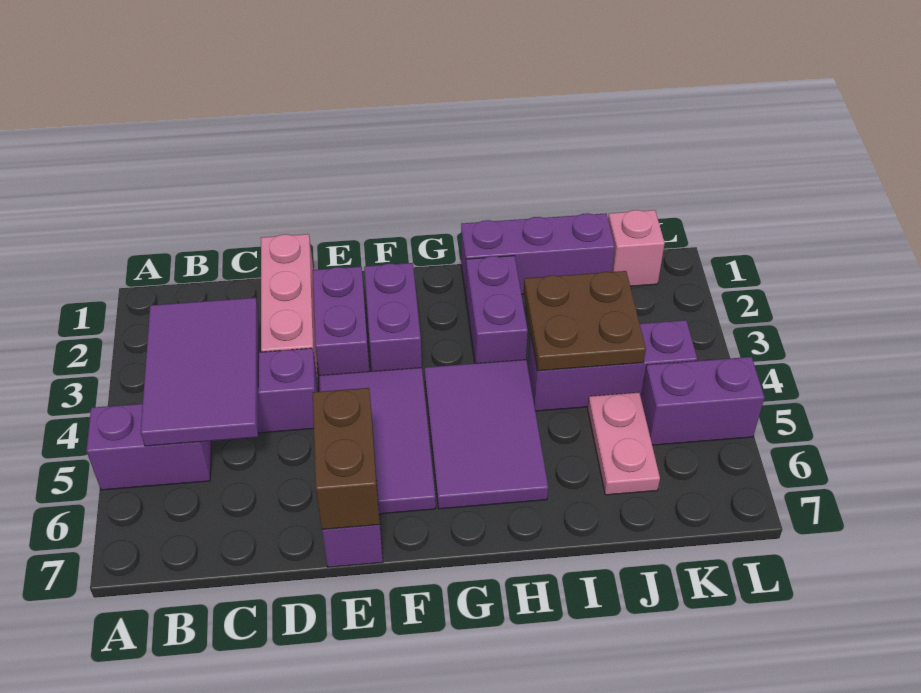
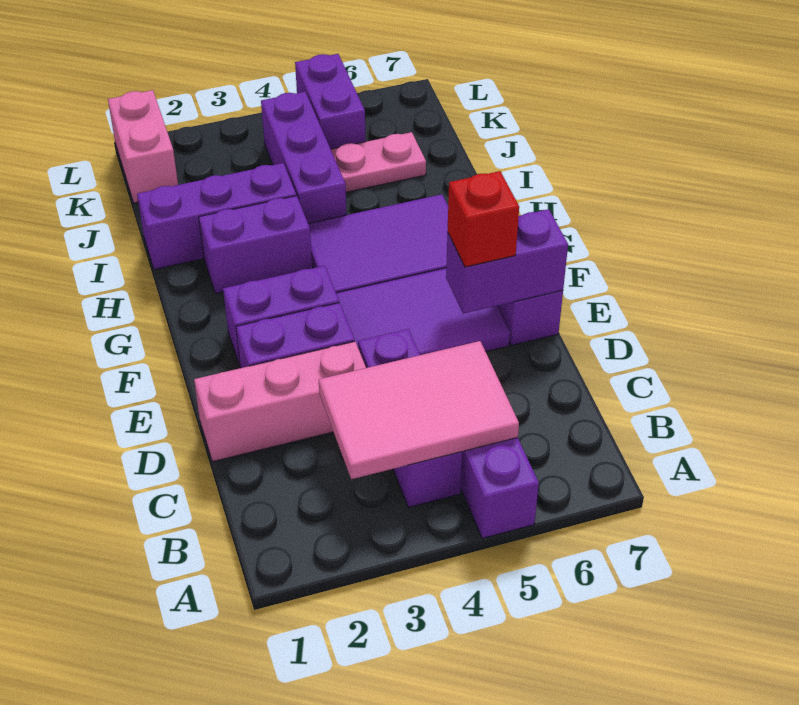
purple tile B3:C5 level 2 -> pink tile B3:C5 level 2
brown brick E6:E7 level 2 -> purple brick E6:E7 level 2
none -> red brick E6 level 3
purple brick H1:J1 level 1 -> purple brick I1:I3 level 1
brown plate I3:J4 level 2 -> none
pink brick K1 level 1 -> pink brick K1:L1 level 1

